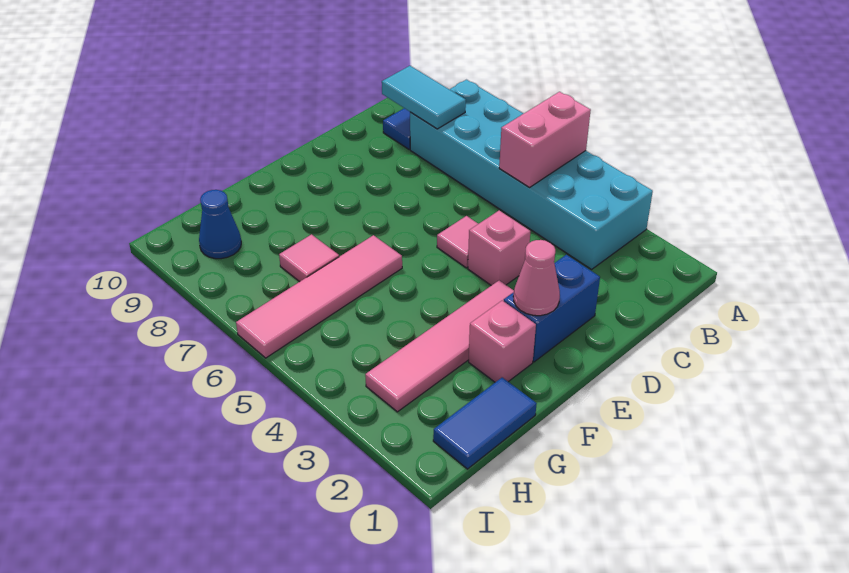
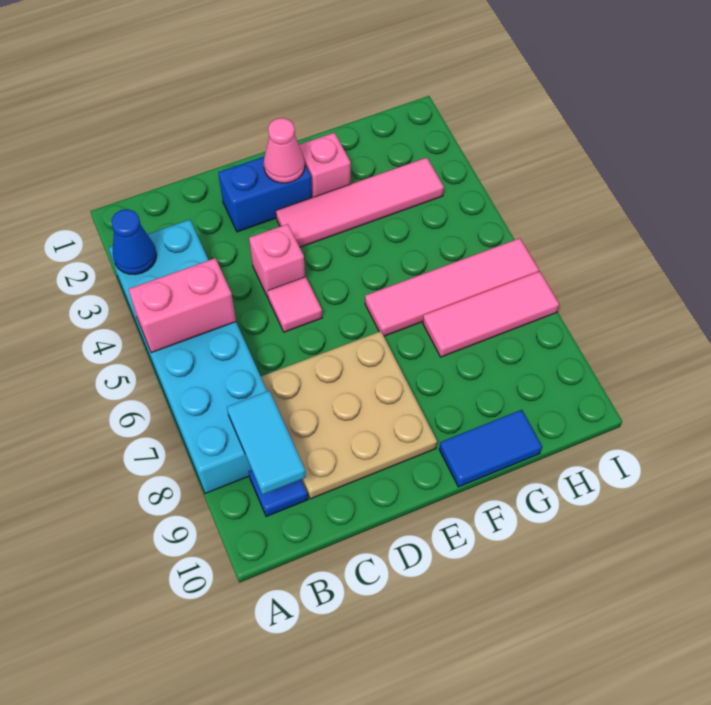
none -> tan plate C7:E9 level 1
blue tile G1:H1 level 1 -> blue tile F10:G10 level 1
pink tile G7 level 1 -> pink tile G7:I7 level 1
blue cone H9 level 1 -> blue cone A3 level 2

